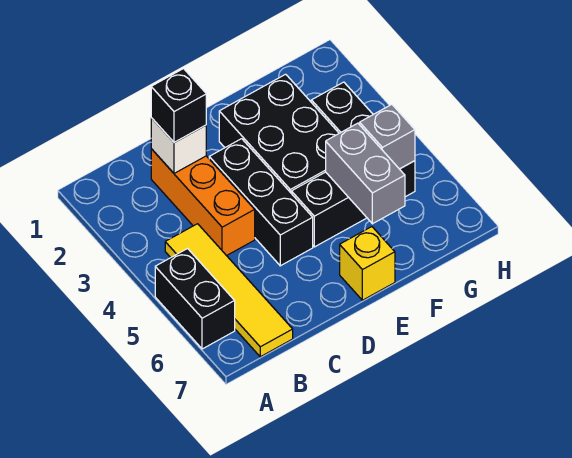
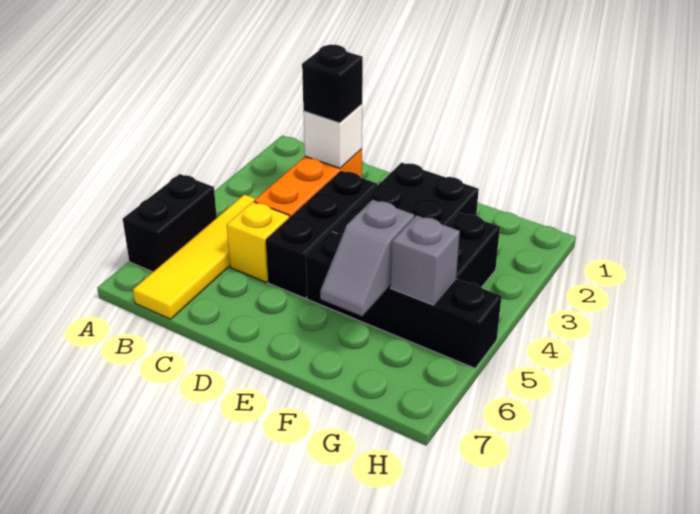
black brick E5:G5 level 1 -> black brick E5:H5 level 1
yellow brick E7 level 1 -> yellow brick C5 level 1
grey brick F5:F6 level 2 -> grey slope F5:F6 level 2 top 5

